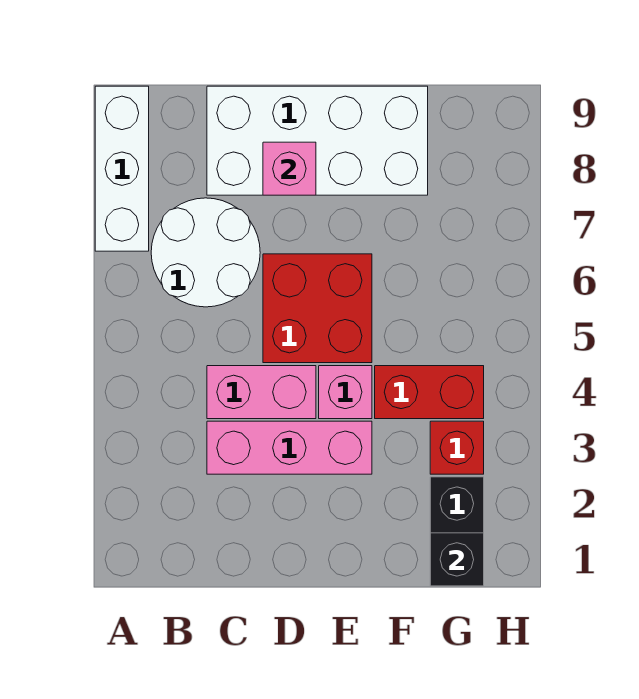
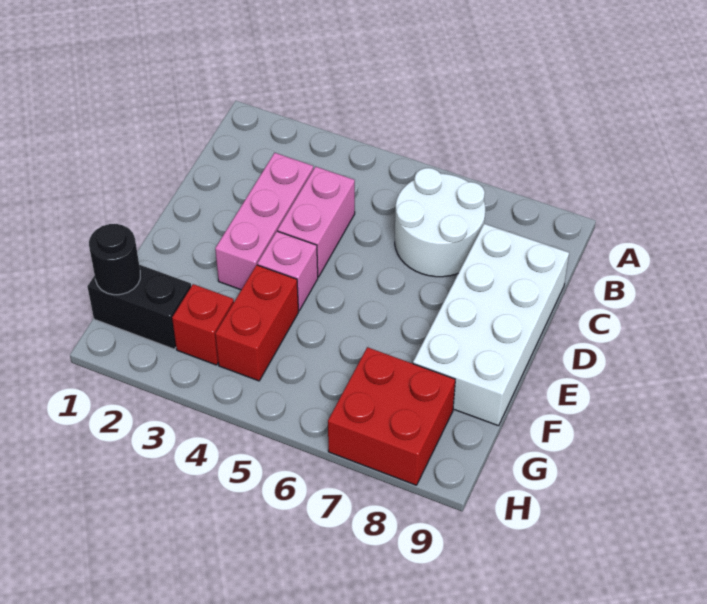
white brick A7:A9 level 1 -> none
red brick D5:E6 level 1 -> red brick G7:H8 level 1
pink brick D8 level 2 -> none
black brick G1 level 2 -> black round brick G1 level 2

